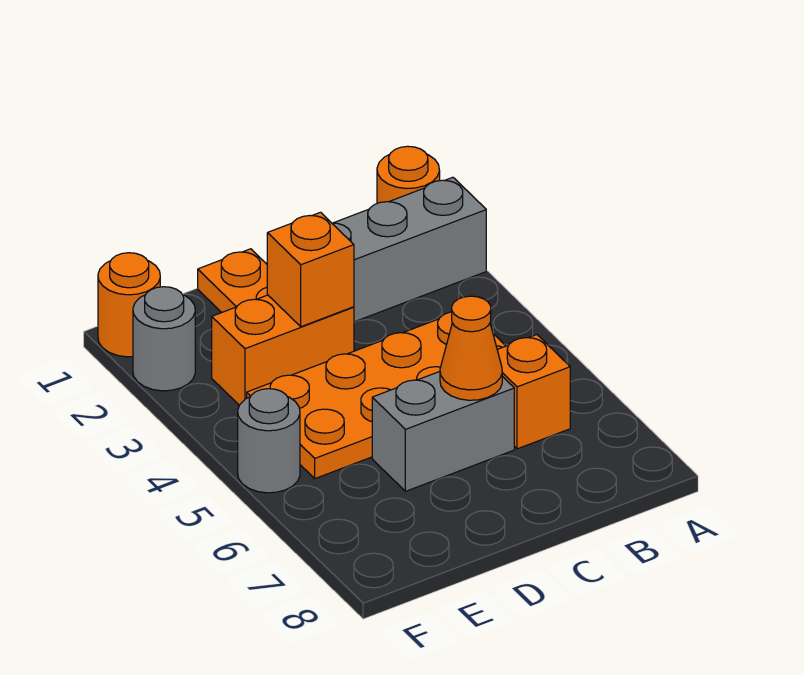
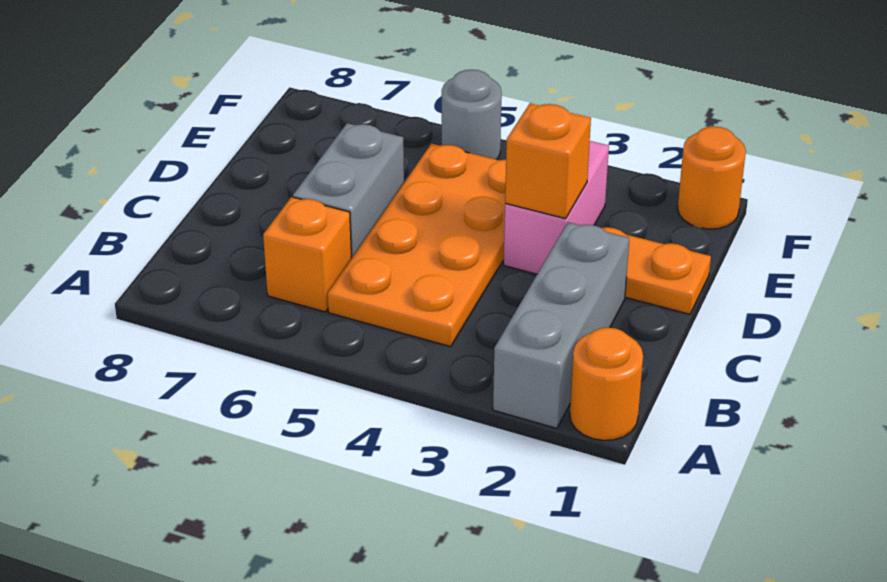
orange cone C6 level 2 -> none
orange brick D3:E3 level 1 -> pink brick D3:E3 level 1
grey round brick F2 level 1 -> none

